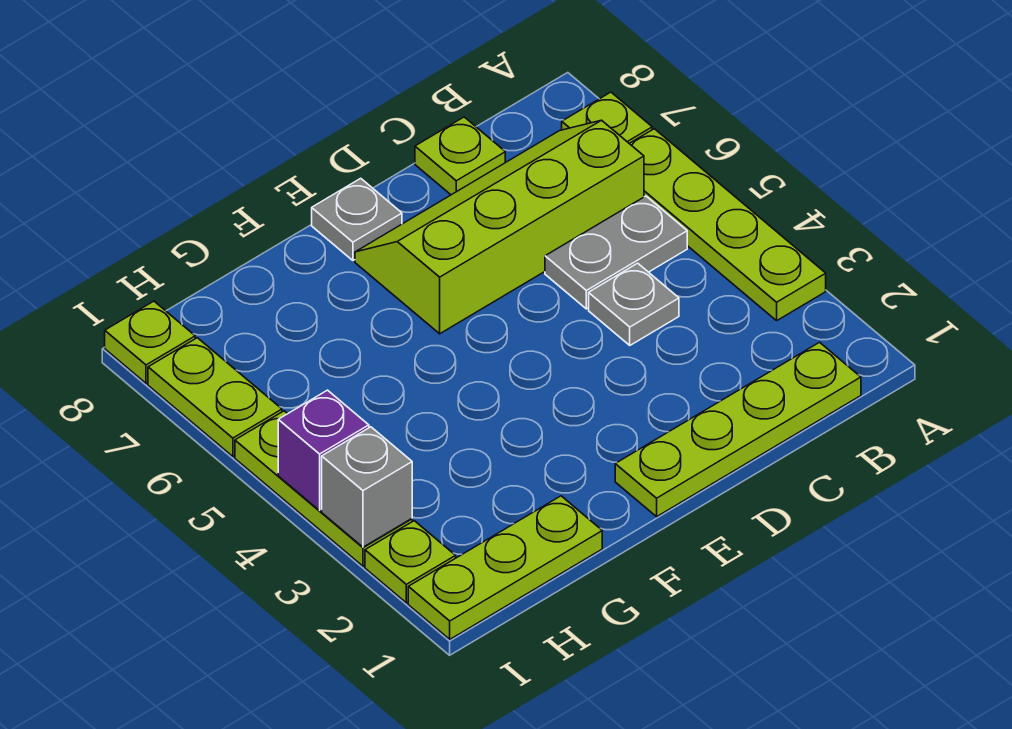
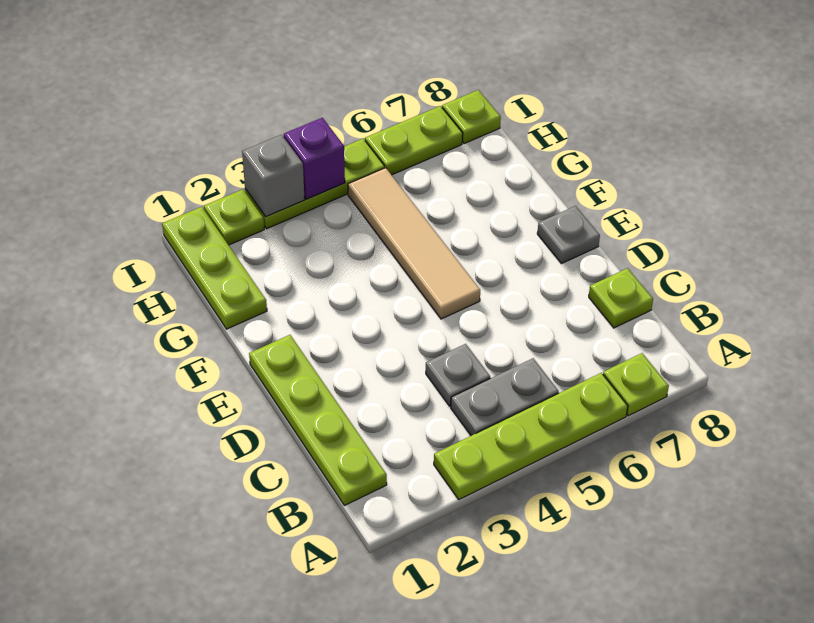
grey plate B5:C5 level 1 -> grey plate B4:B5 level 1
lime slope B6:E7 level 1 top 6 -> none
none -> tan tile E5:H5 level 1

